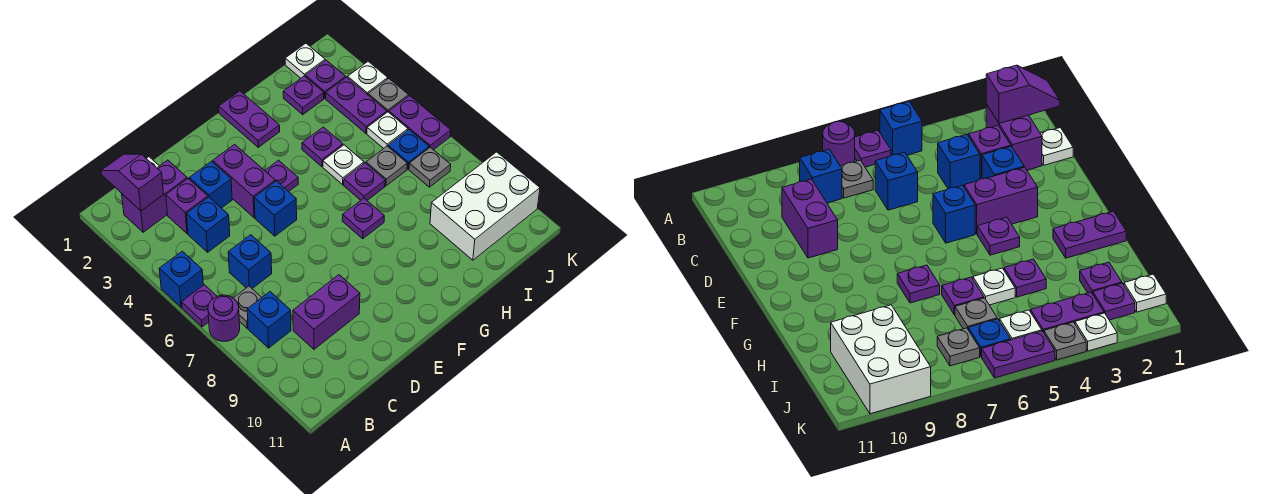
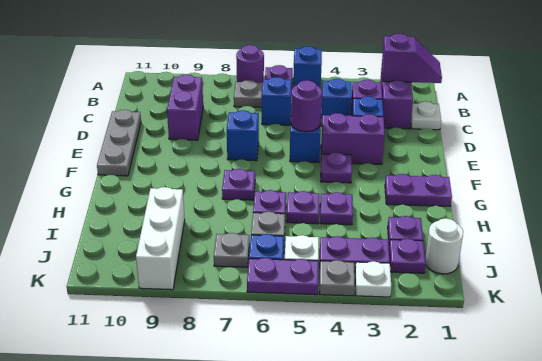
blue brick B8 level 1 -> blue brick E7 level 1
none -> grey plate D11:F11 level 1
none -> purple round brick E5 level 2
white plate H5 level 1 -> purple plate H5 level 1
white brick I9:K10 level 1 -> white brick I9:K9 level 1
white plate J1 level 1 -> white round brick J1 level 1

